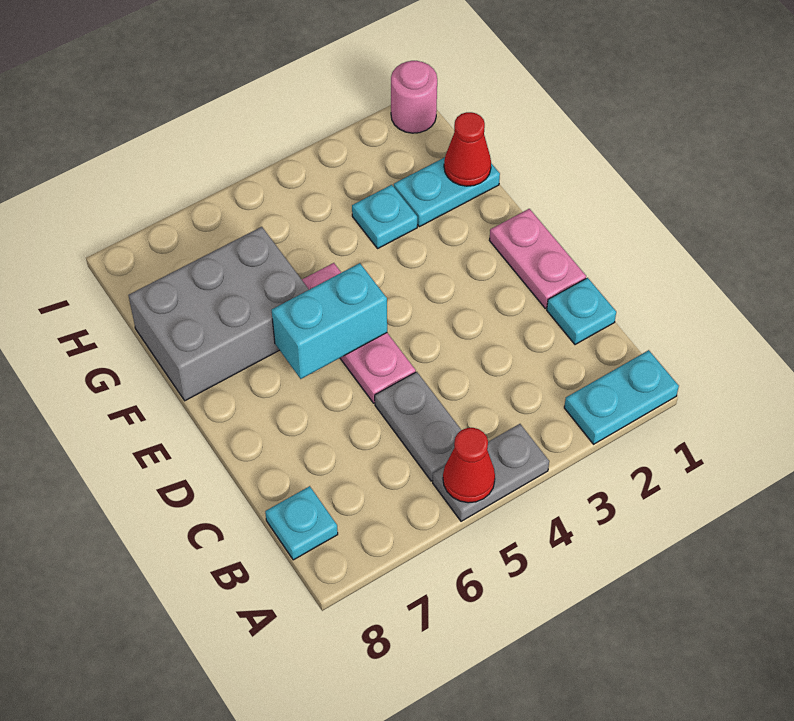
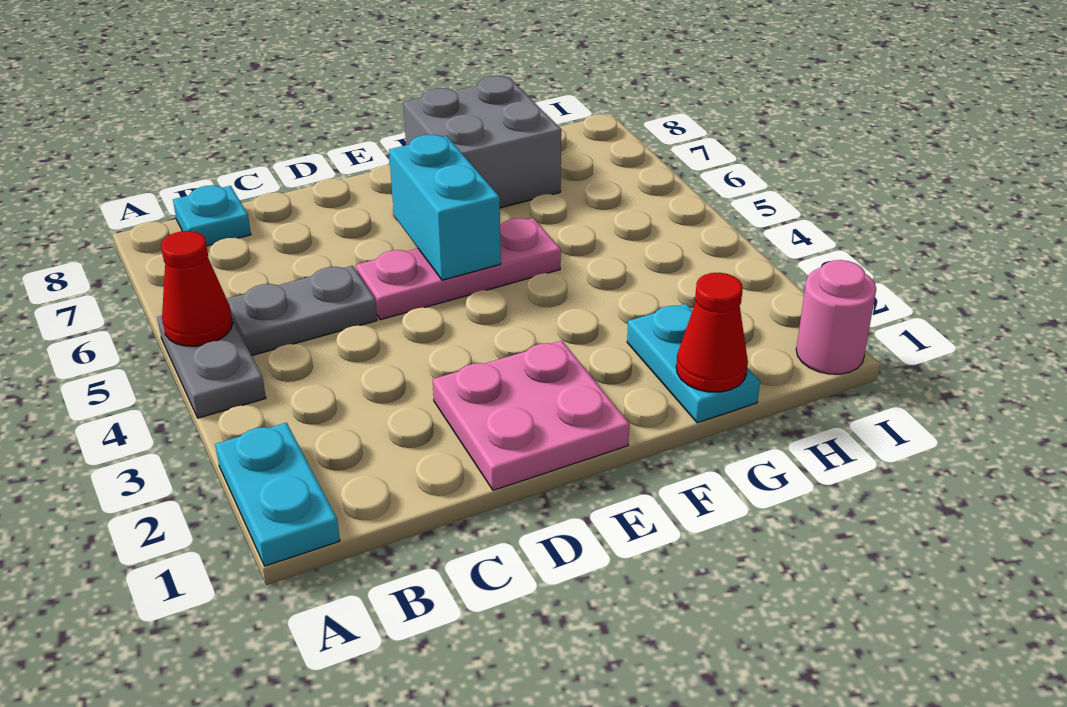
cyan plate C1 level 1 -> none
pink plate D1:E1 level 1 -> pink plate D1:E2 level 1
grey brick F6:G8 level 1 -> grey brick F7:G8 level 1
cyan plate G3 level 1 -> none

